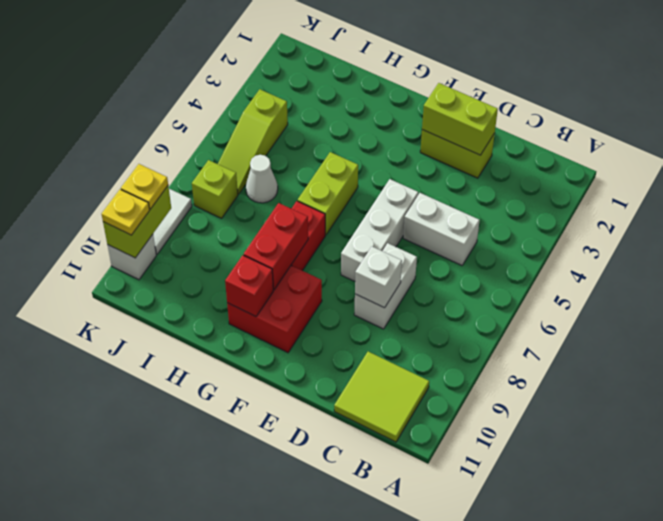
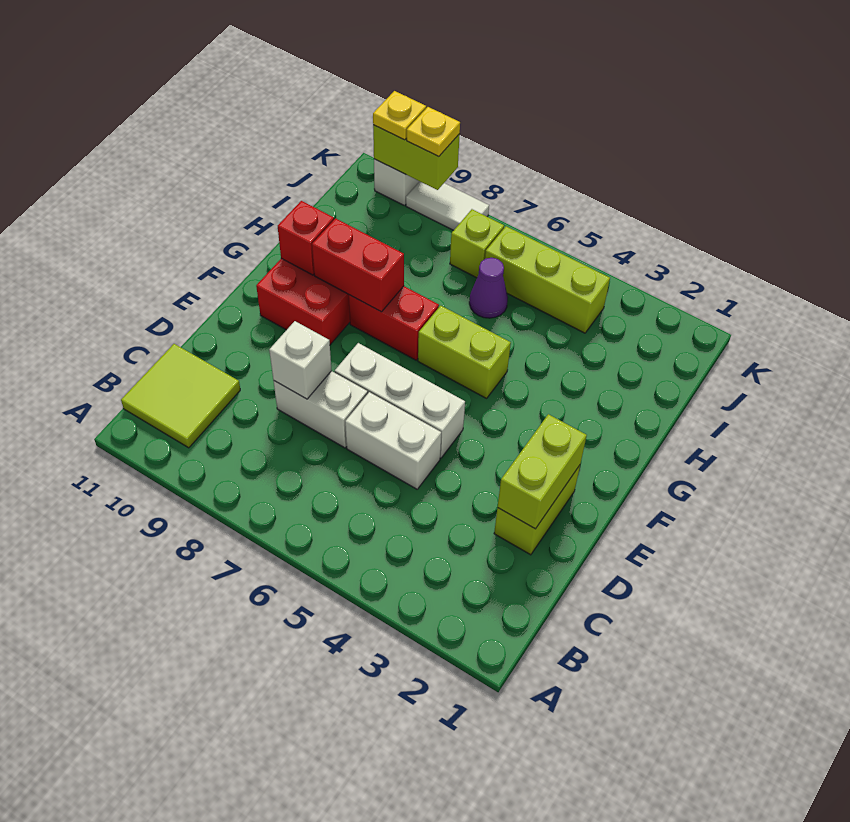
white brick C5:D5 level 1 -> white brick D5:D6 level 1
white cone I6 level 1 -> purple cone I6 level 1
lime slope J4:J6 level 1 top 4 -> lime brick J4:J6 level 1

